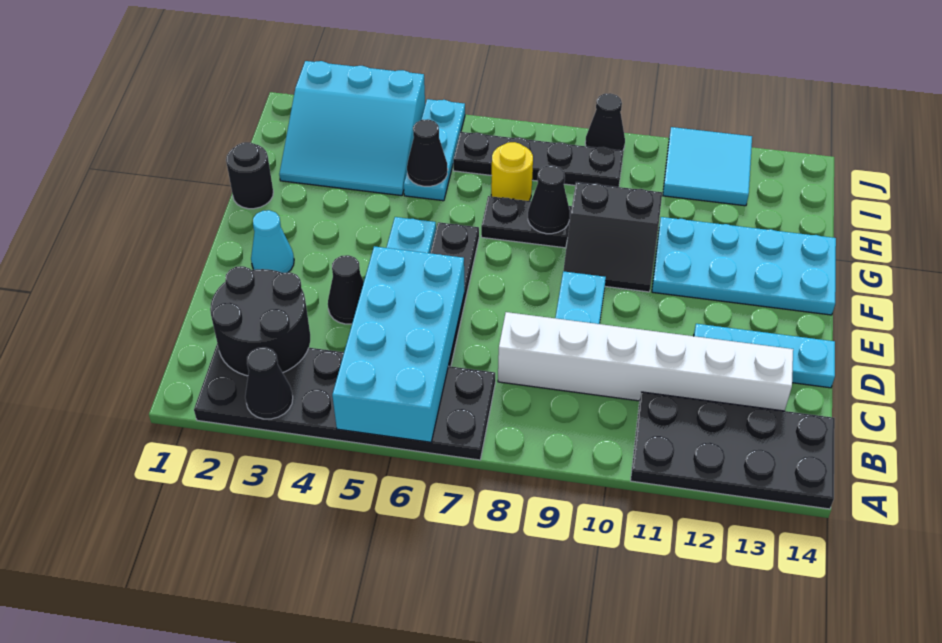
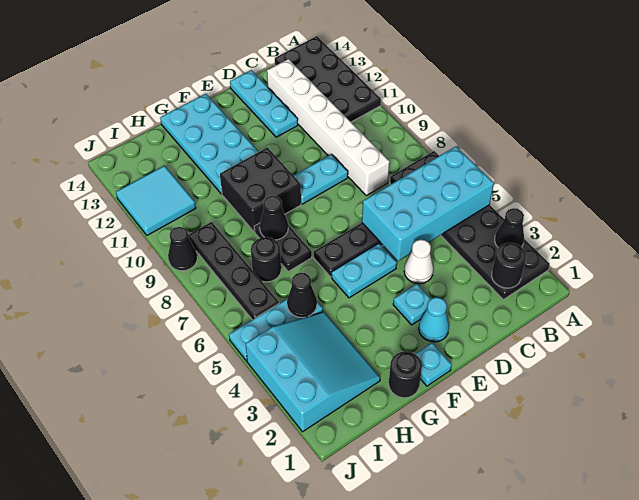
black round brick B2:C3 level 2 -> black round brick B2 level 2
black cone D4 level 1 -> white cone D4 level 1
none -> cyan plate E3 level 1
none -> cyan plate F1 level 1
black slope F9:G10 level 1 top G -> black brick F9:G10 level 1
yellow round brick H7 level 1 -> black round brick H7 level 1

